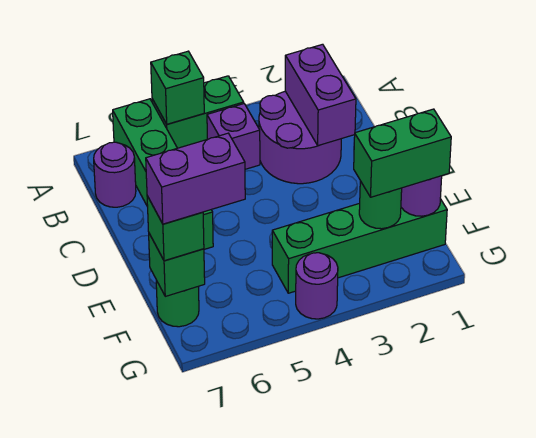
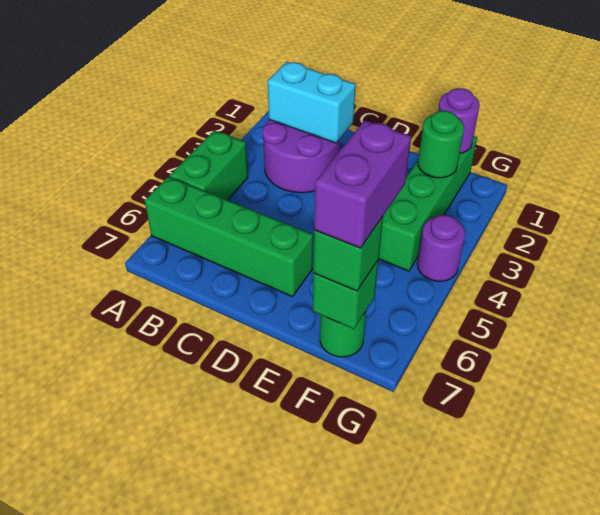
green brick A5 level 2 -> none
purple brick B2:C2 level 2 -> cyan brick B2:C2 level 2
purple brick B4 level 1 -> none
purple round brick B7 level 1 -> none
green brick F1:F2 level 3 -> none

